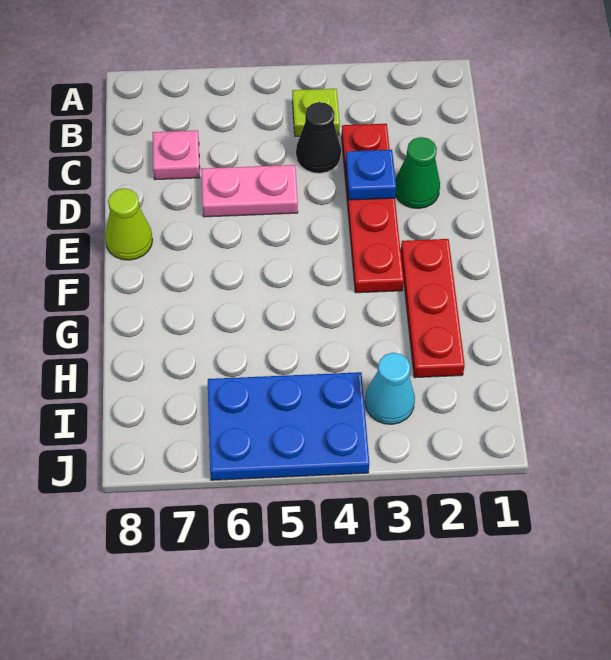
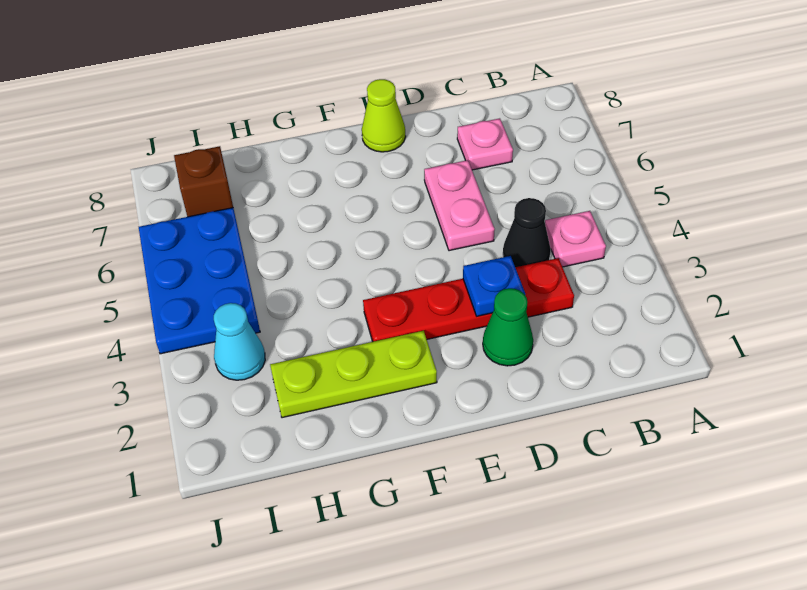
lime plate B4 level 1 -> pink plate B4 level 1
red plate F2:H2 level 1 -> lime plate F2:H2 level 1
none -> brown brick I7 level 1

